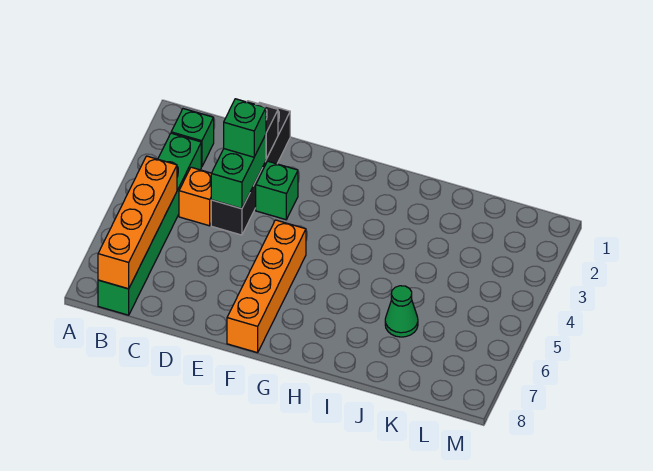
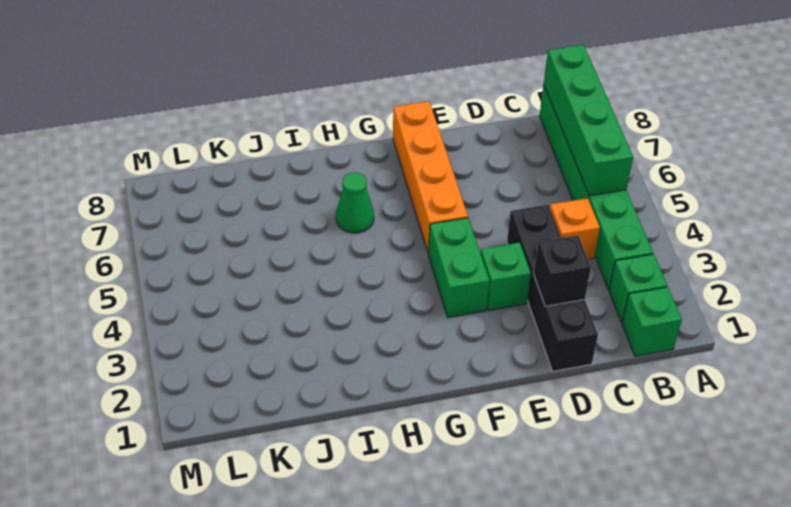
orange brick B5:B8 level 2 -> green brick B5:B8 level 2
green brick D3:D4 level 2 -> green brick F3:F4 level 1
green brick D3 level 3 -> green brick B1 level 1
green cone J6 level 1 -> green cone H6 level 1

